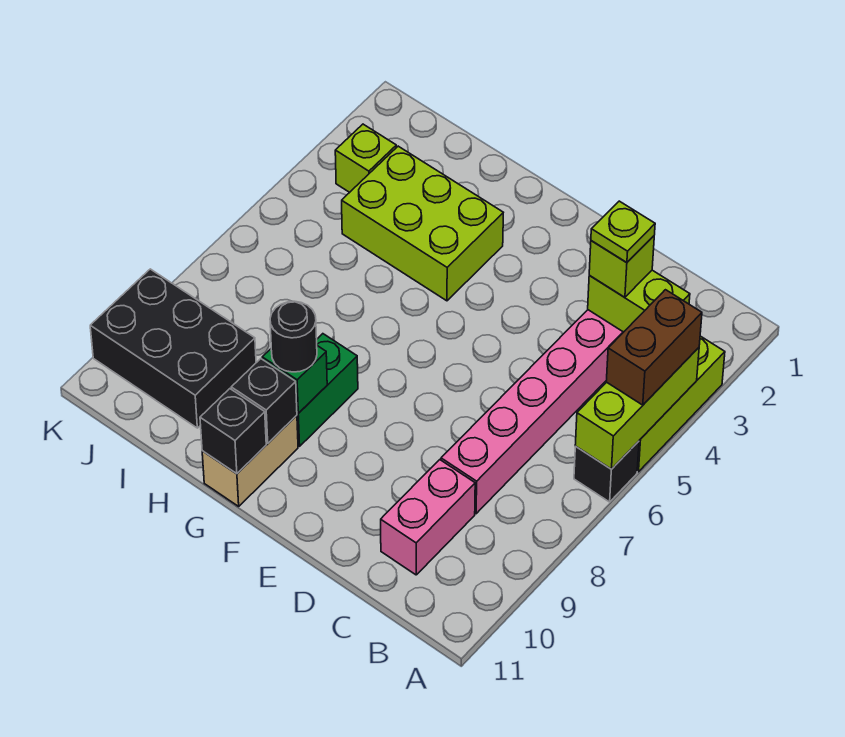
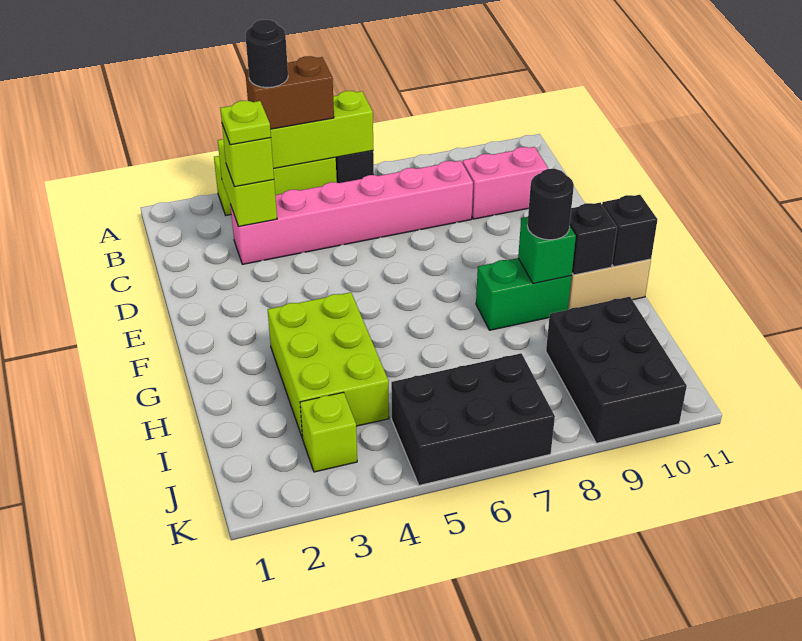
none -> black round brick A4 level 4
none -> black brick J5:K7 level 1

